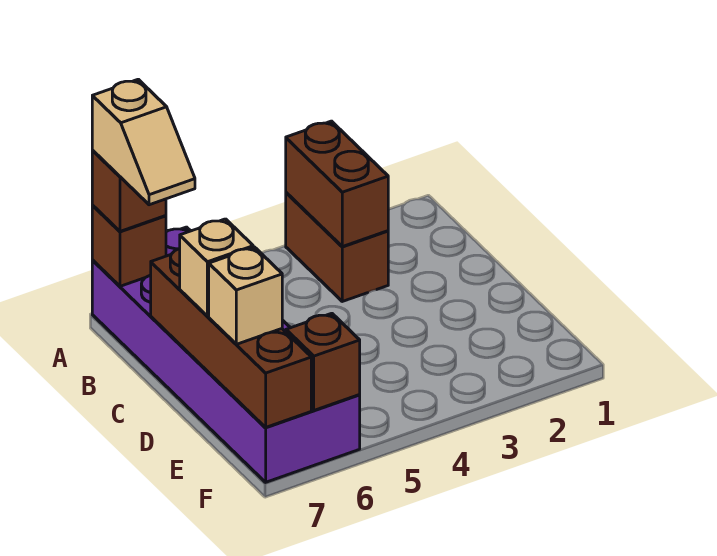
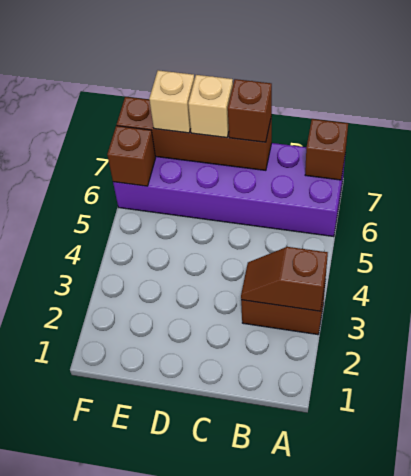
brown brick A3:B3 level 2 -> brown slope A3:B3 level 2 top A
brown brick A7 level 3 -> brown brick C7 level 3
tan slope A7:B7 level 4 top A -> none

